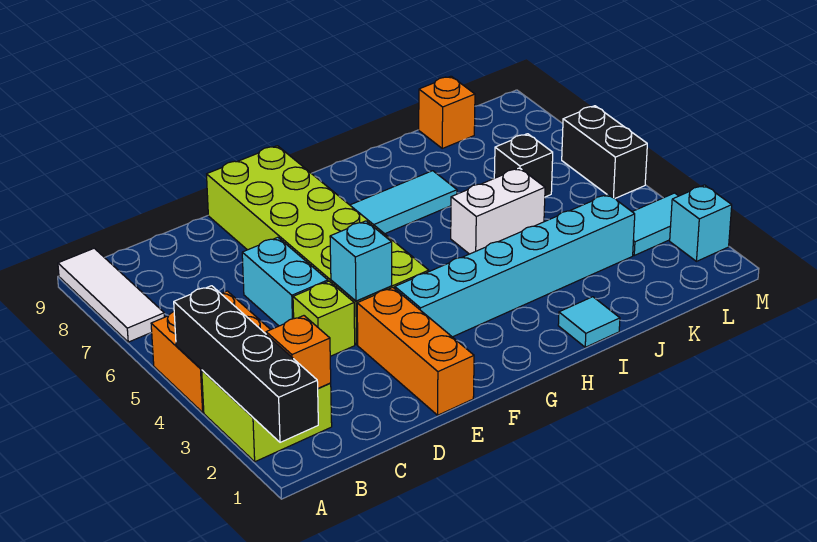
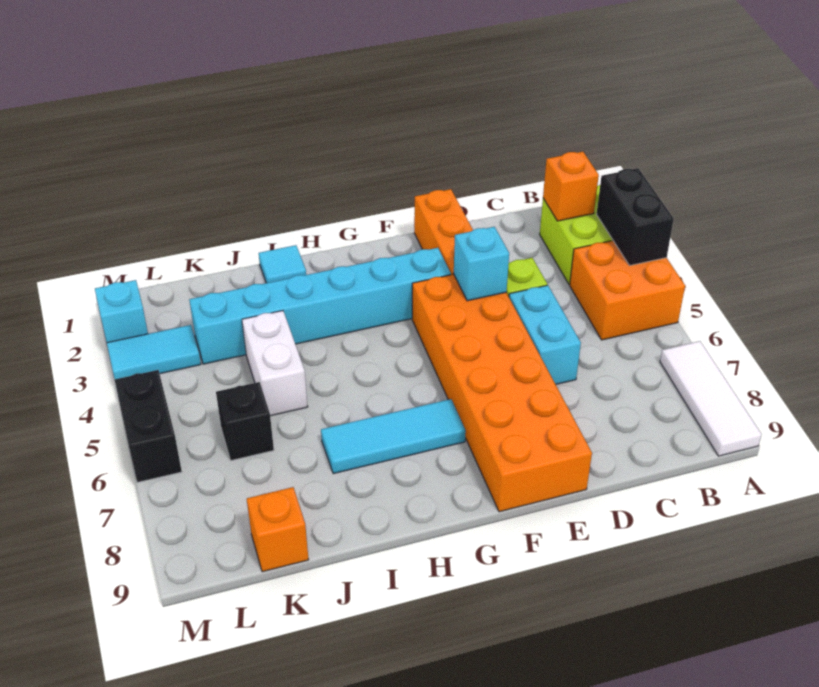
black brick A1:A4 level 2 -> black brick A3:A4 level 2
lime brick E4:F9 level 1 -> orange brick E4:F9 level 1
white brick I5:J5 level 1 -> white brick J4:J5 level 1

